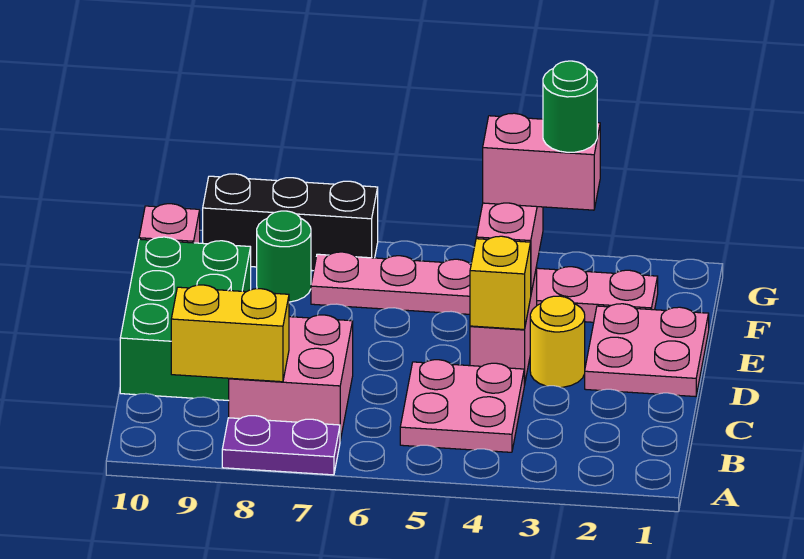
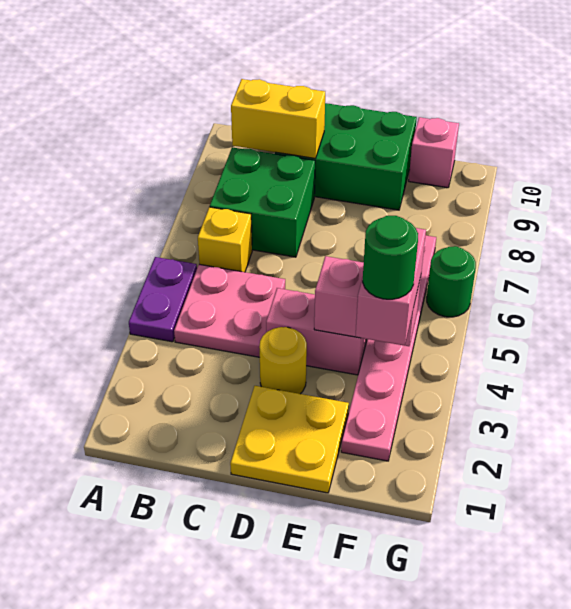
purple plate A7:A8 level 1 -> purple plate A4:A5 level 1
pink brick B7:C8 level 1 -> green brick B7:C8 level 1
yellow brick B8:B9 level 2 -> yellow brick B9:C9 level 2
pink plate D1:E2 level 1 -> yellow plate D1:E2 level 1
yellow brick D4 level 2 -> yellow brick B6 level 1
green round brick F8 level 1 -> green round brick G6 level 1
black brick G7:G9 level 1 -> none

